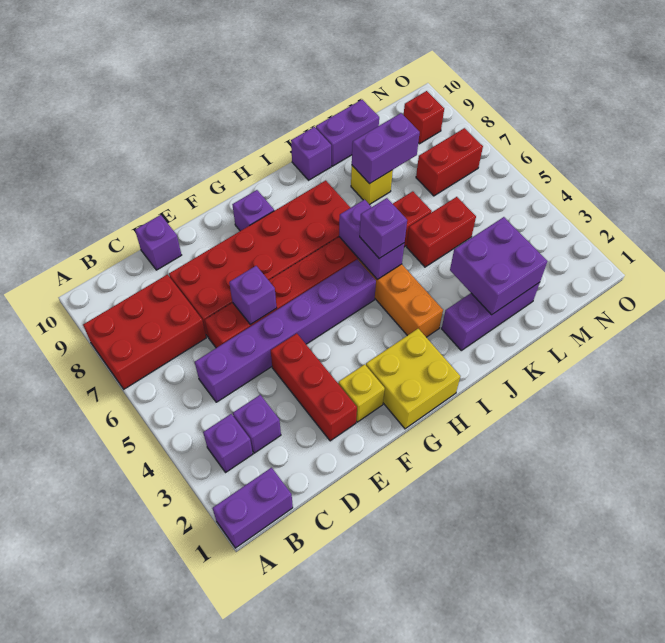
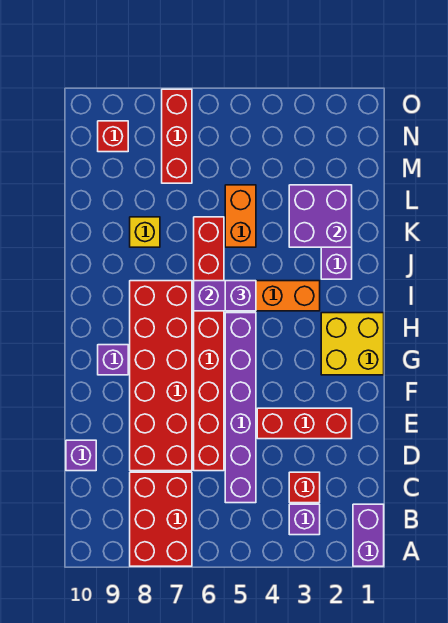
purple brick C3 level 1 -> red brick C3 level 1
purple brick E6 level 2 -> none
yellow brick F2 level 1 -> none
purple brick J10 level 1 -> none
red brick K5:L5 level 1 -> orange brick K5:L5 level 1
purple brick K8:L8 level 2 -> none
purple brick K10:L10 level 1 -> none
red brick M7:N7 level 1 -> red brick M7:O7 level 1

